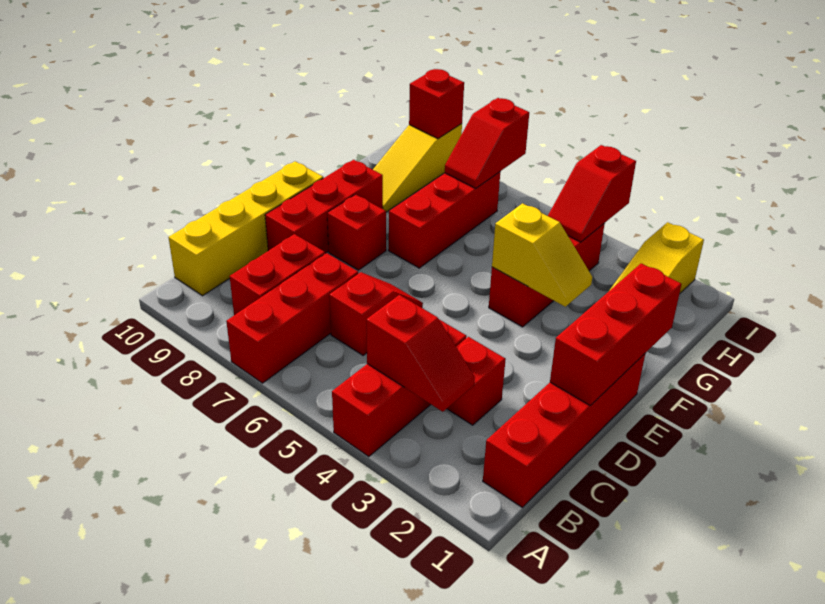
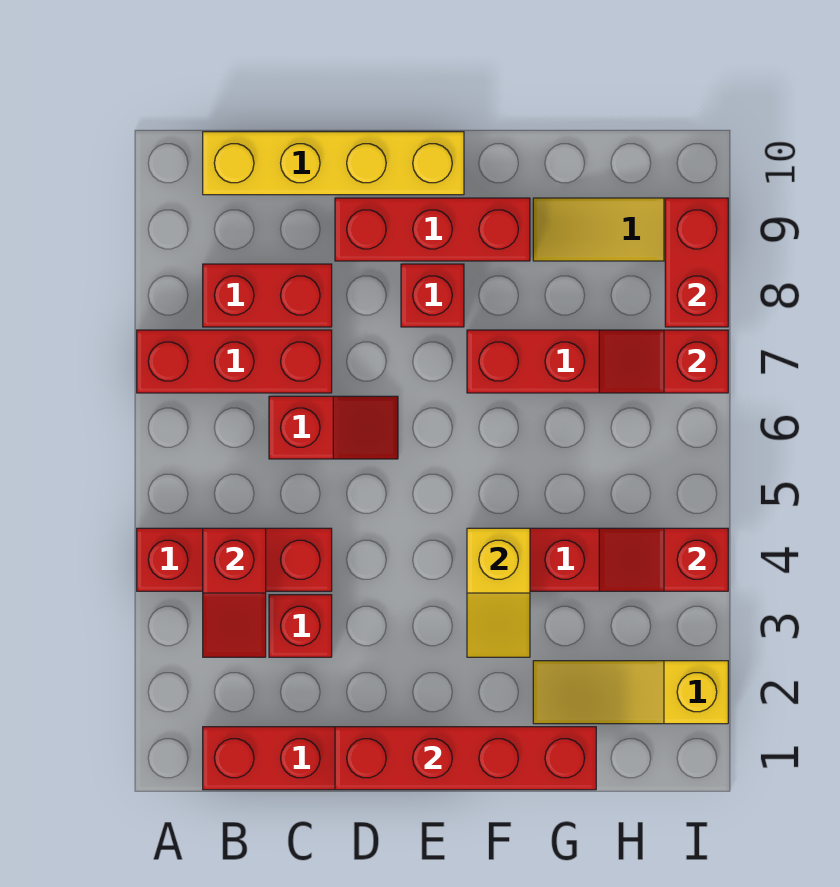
red brick D1:F1 level 2 -> red brick D1:G1 level 2
red brick I9 level 2 -> red brick I8:I9 level 2

